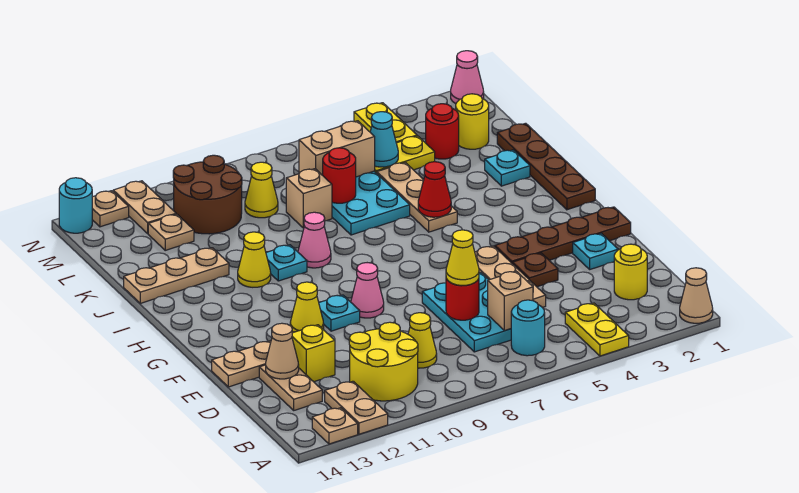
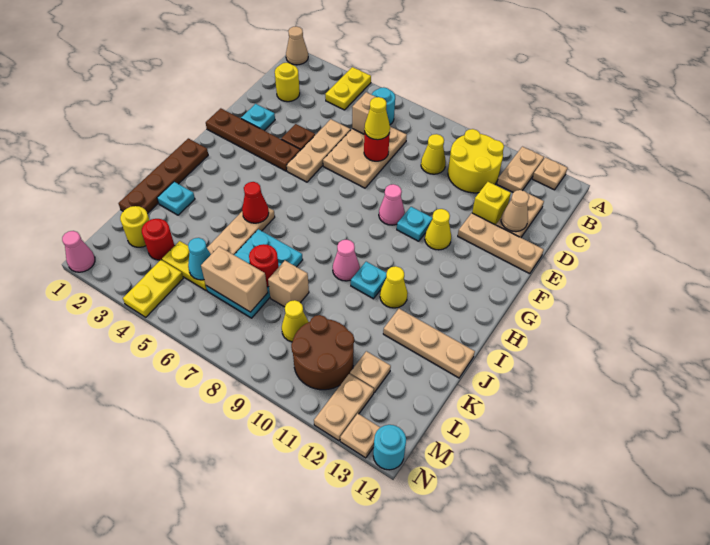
cyan plate C6:E7 level 1 -> tan plate C6:E7 level 1

